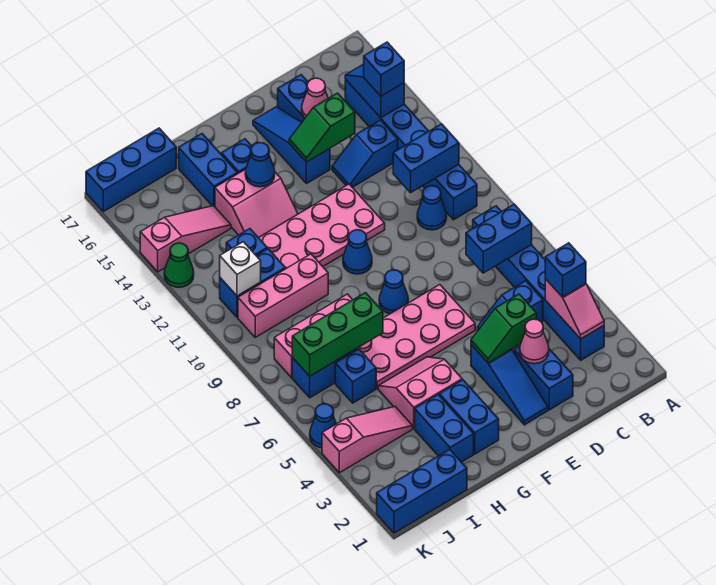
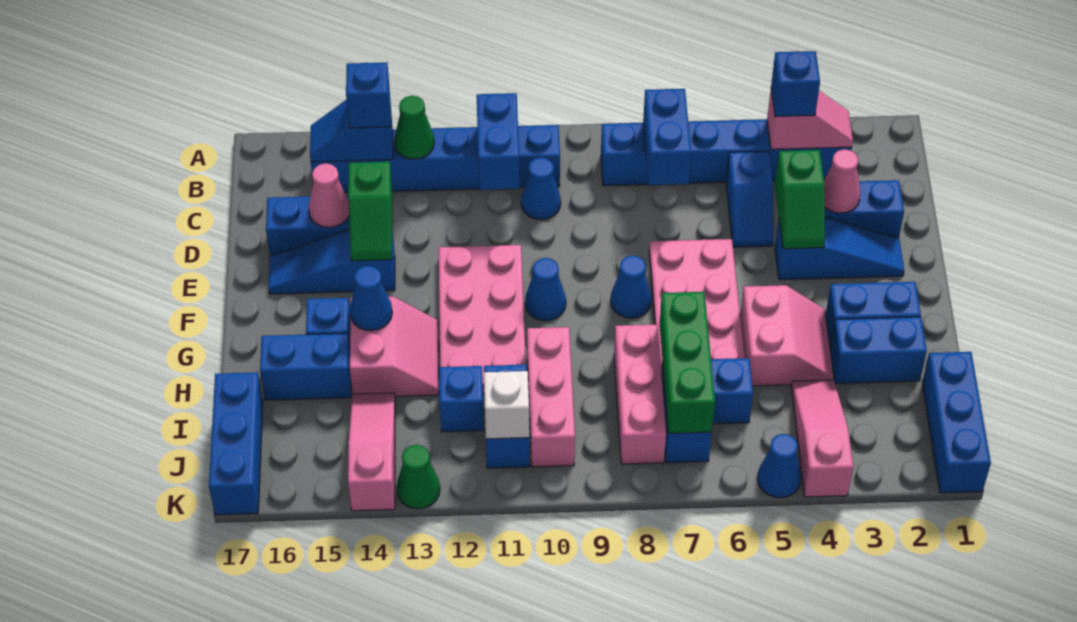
none -> green cone B13 level 2
blue slope C13:D13 level 1 top C -> none
pink slope G4:H5 level 1 top 4 -> pink slope G4:H5 level 1 top 5

